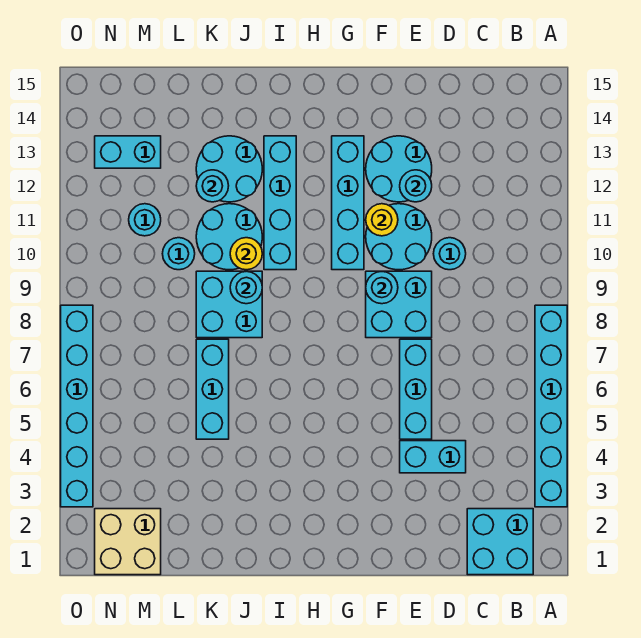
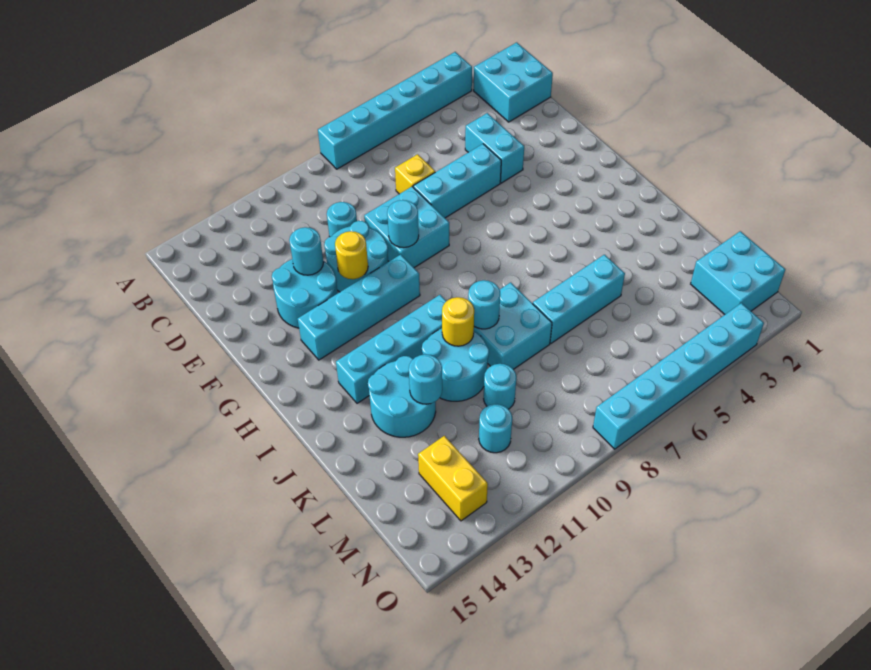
none -> yellow brick D7 level 1
tan brick M1:N2 level 1 -> cyan brick M1:N2 level 1
cyan brick M13:N13 level 1 -> yellow brick M13:N13 level 1

